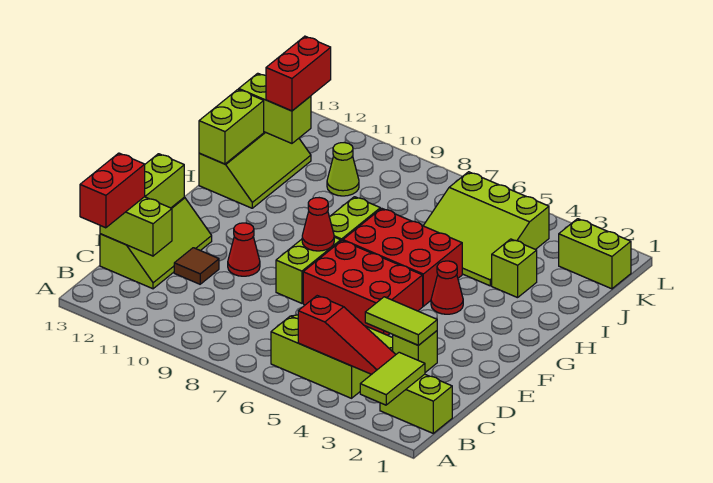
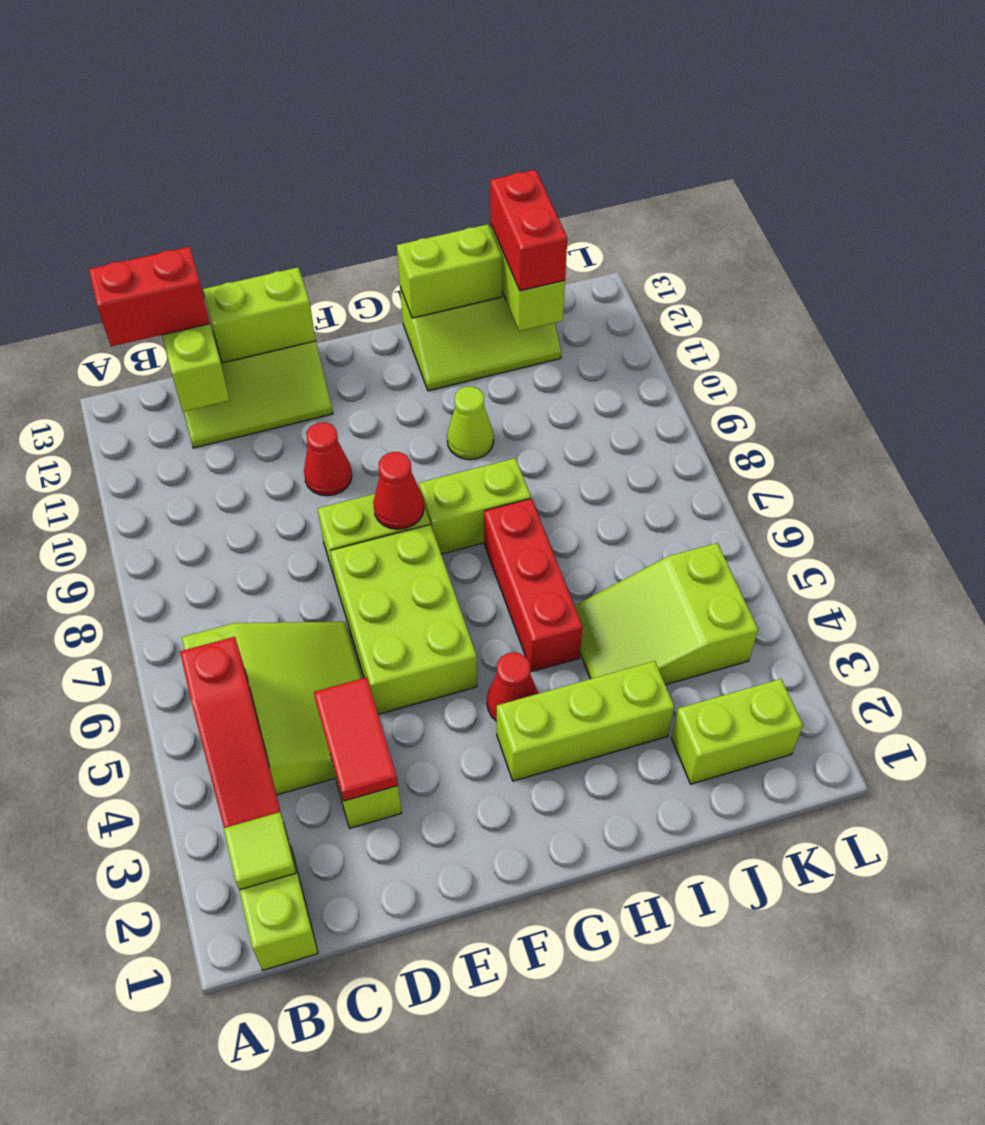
lime tile A2:B2 level 2 -> lime tile B2 level 2
lime tile D3:D4 level 2 -> red tile D3:D4 level 2
brown tile D11 level 1 -> none
red brick E5:F7 level 1 -> lime brick E5:F7 level 1
red brick G5:H7 level 1 -> red brick H5:H7 level 1
lime brick I3 level 1 -> lime brick G3:I3 level 1
lime slope I4:K6 level 1 top K -> lime slope I4:K5 level 1 top K
lime cone J10 level 1 -> lime cone H10 level 1
red brick J12:K12 level 3 -> red brick J12:J13 level 3
lime brick K1:K2 level 1 -> lime brick J2:K2 level 1

